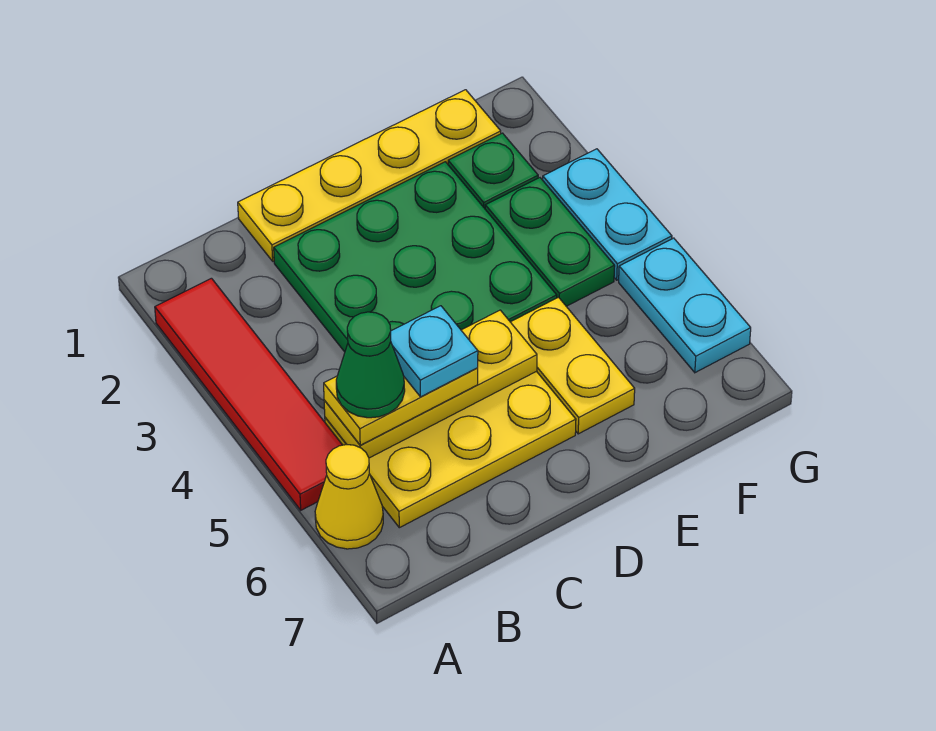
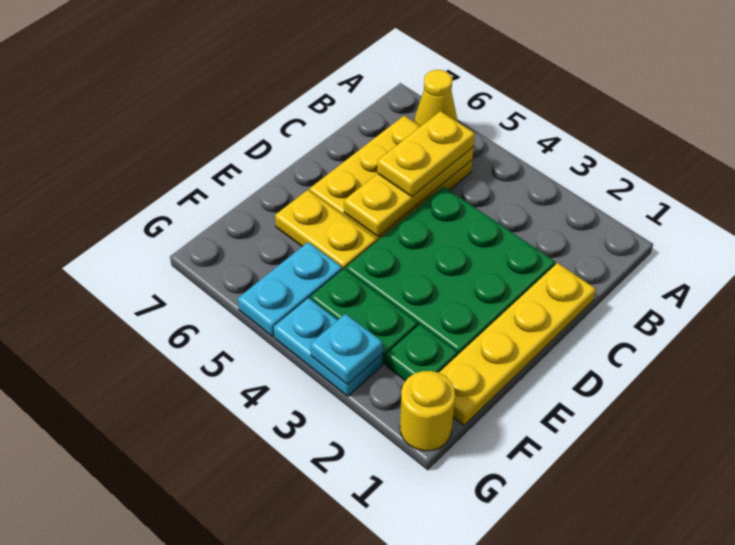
red tile A2:A5 level 1 -> none
green cone B5 level 4 -> none
cyan plate C5 level 4 -> cyan plate G3 level 2
none -> yellow round brick G1 level 1
cyan plate G5:G6 level 1 -> cyan plate F5:G5 level 1

